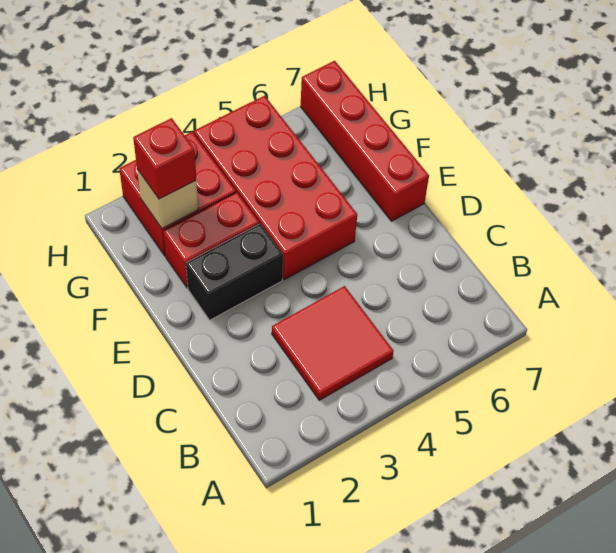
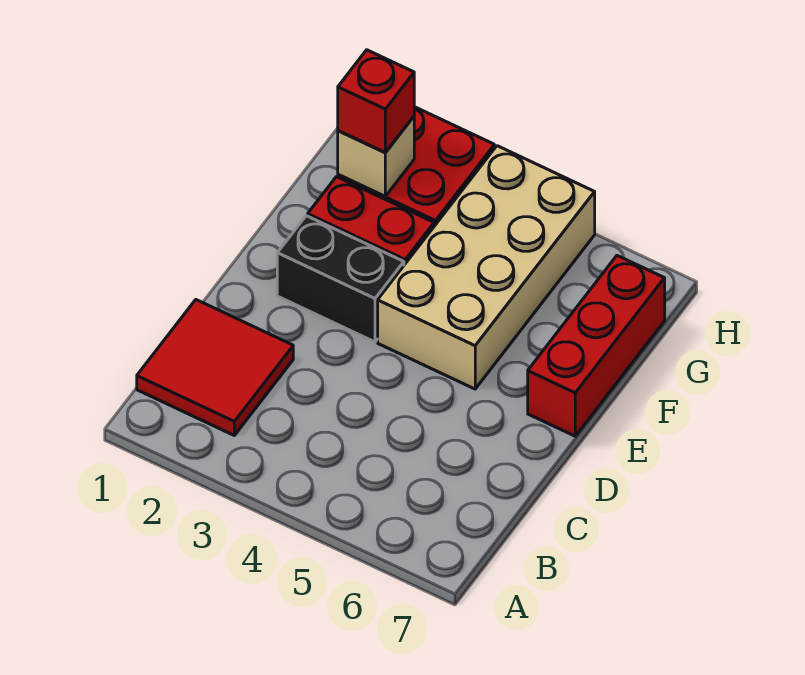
red tile B3:C4 level 1 -> red tile B1:C2 level 1
red brick E4:H5 level 1 -> tan brick E4:H5 level 1
red brick E7:H7 level 1 -> red brick E7:G7 level 1

